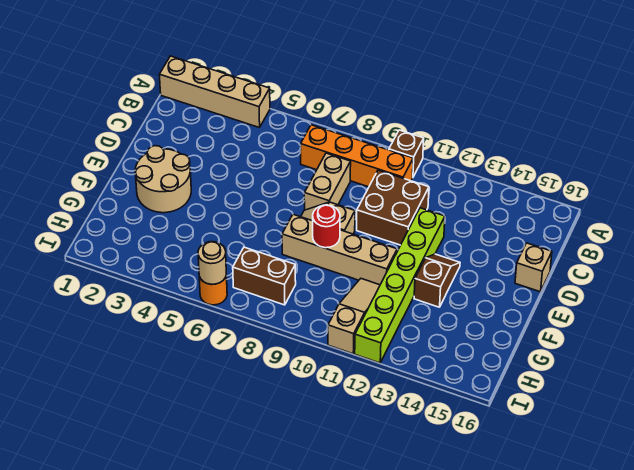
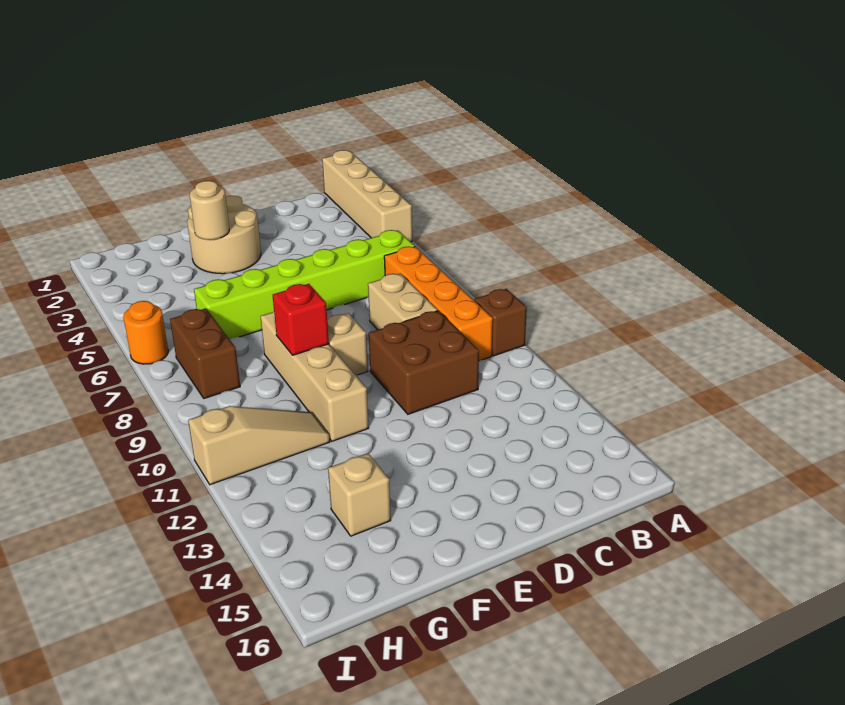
tan brick C8:D8 level 1 -> tan brick C8:C9 level 1
lime brick D12:I12 level 1 -> lime brick B6:G6 level 1
tan brick D16 level 1 -> tan brick G14 level 1
brown slope E13:F13 level 1 top F -> none
red round brick F9 level 2 -> red brick F9 level 2
tan round brick I6 level 2 -> tan round brick F3 level 2

